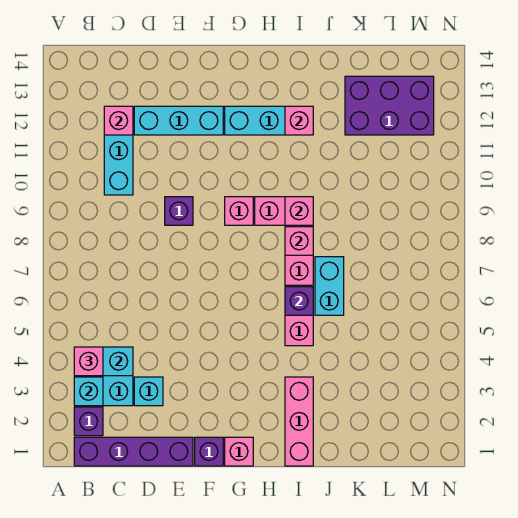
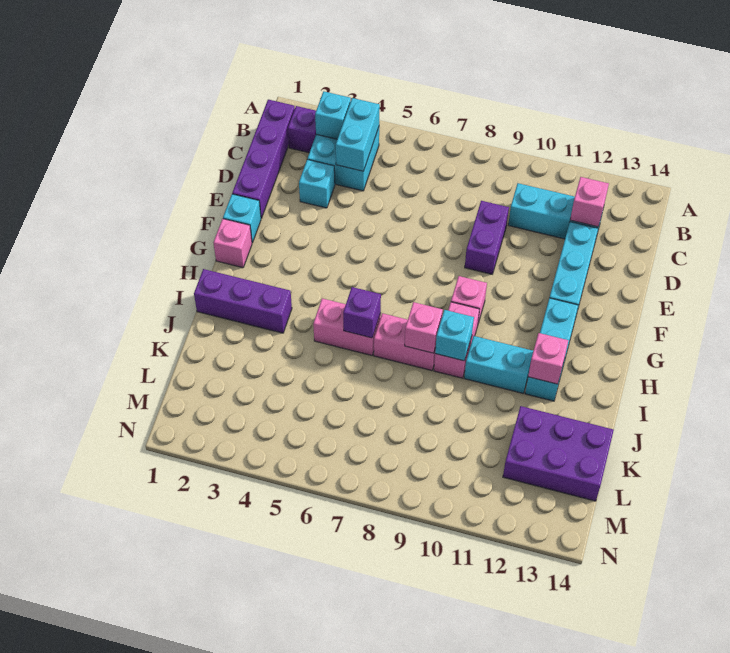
pink brick B4 level 3 -> none
purple brick E9 level 1 -> purple brick D9:E9 level 1
purple brick F1 level 1 -> cyan brick F1 level 1
pink brick I1:I3 level 1 -> purple brick I1:I3 level 1
pink brick I9 level 2 -> cyan brick I9 level 2
cyan brick J6:J7 level 1 -> cyan brick I10:I11 level 1
purple brick K12:M13 level 1 -> purple brick K12:L14 level 1

